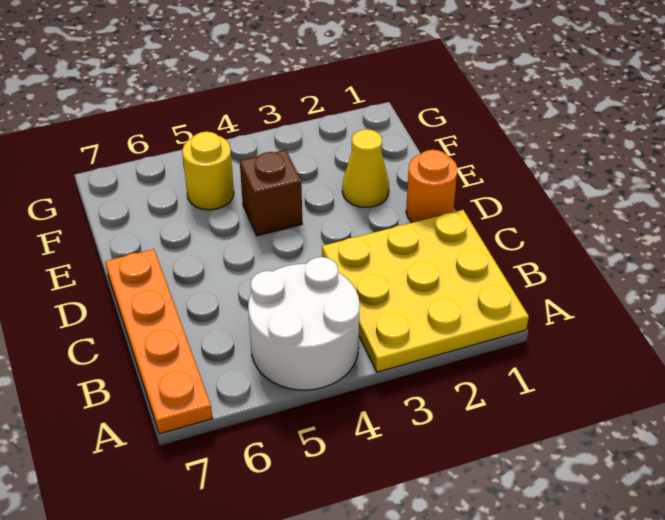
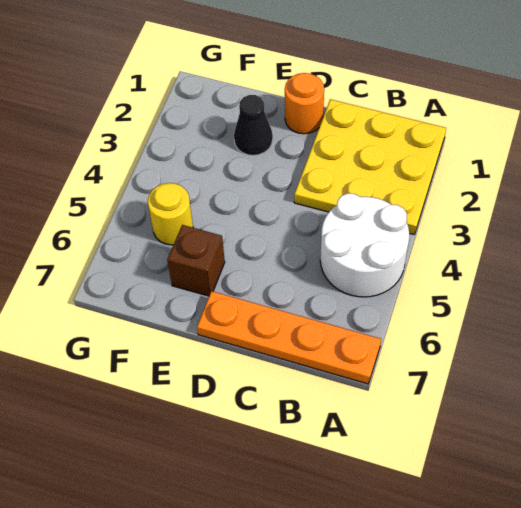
yellow cone E2 level 1 -> black cone E2 level 1
brown brick E4 level 1 -> brown brick E6 level 1

